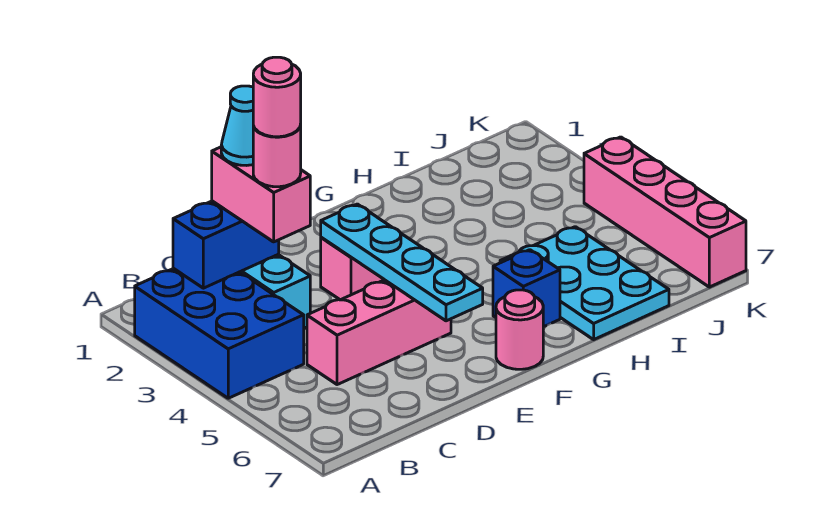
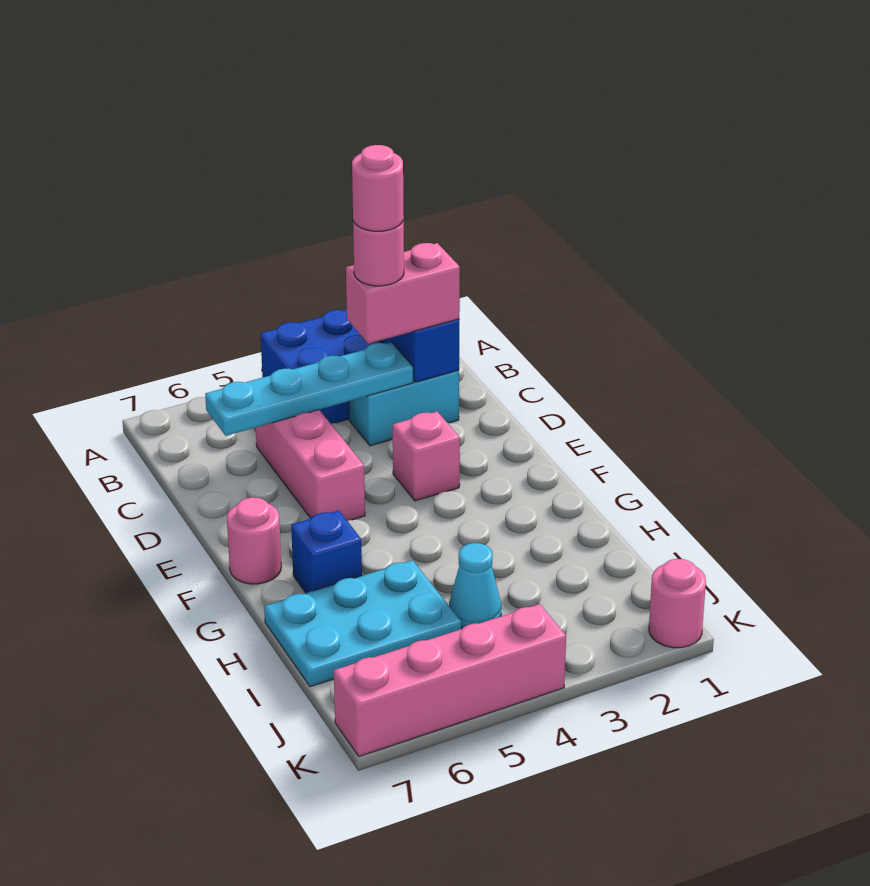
cyan cone C2 level 4 -> cyan cone I4 level 1
cyan plate E3:E6 level 2 -> cyan plate C3:C6 level 2
none -> pink round brick K1 level 1

